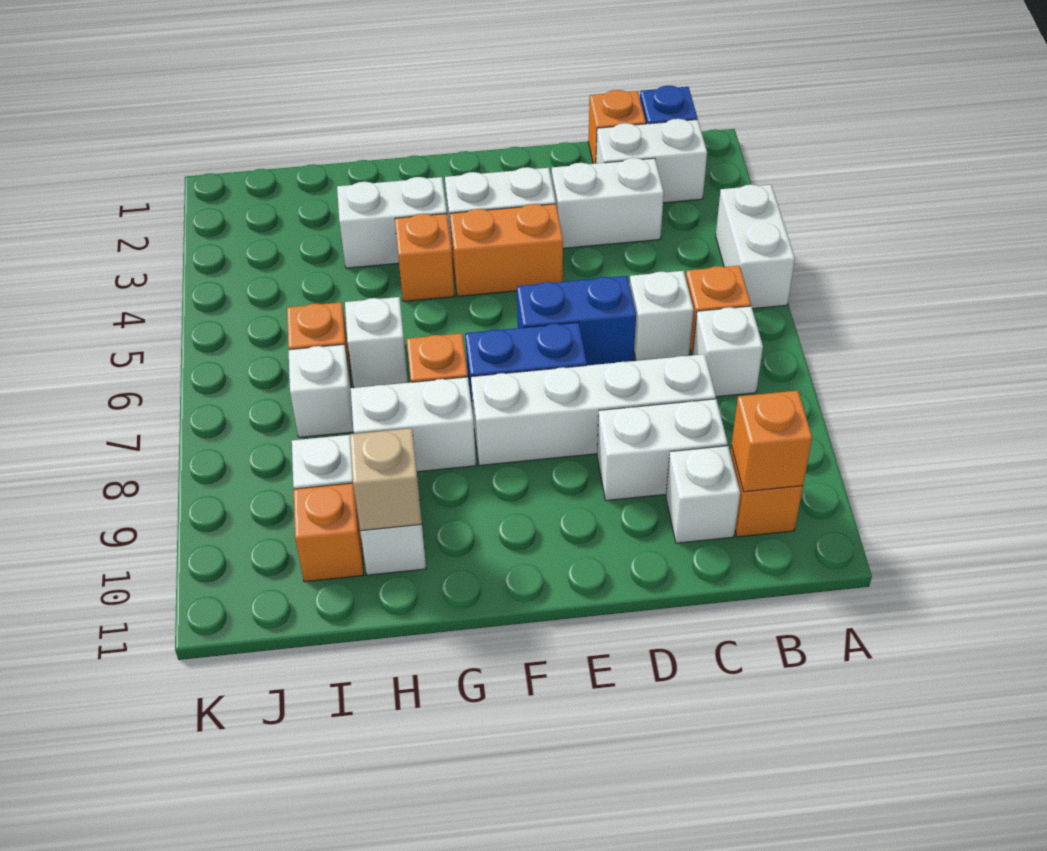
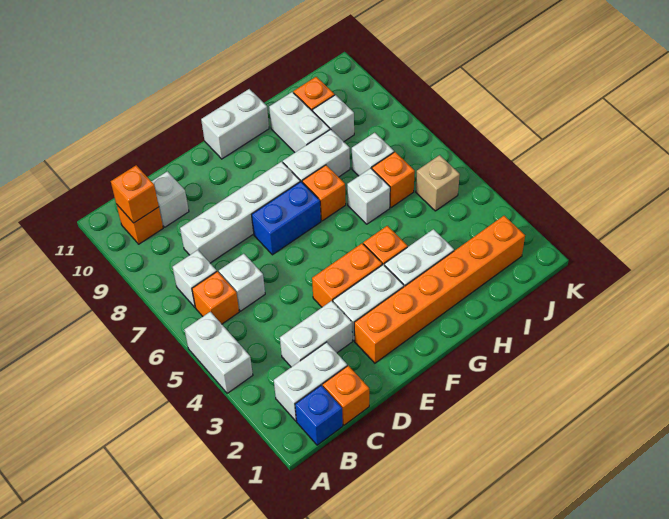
white brick C9:D9 level 1 -> white brick F11:G11 level 1
blue brick D6:E6 level 1 -> none
none -> orange brick E2:J2 level 1
tan brick H10 level 2 -> tan brick J5 level 1

